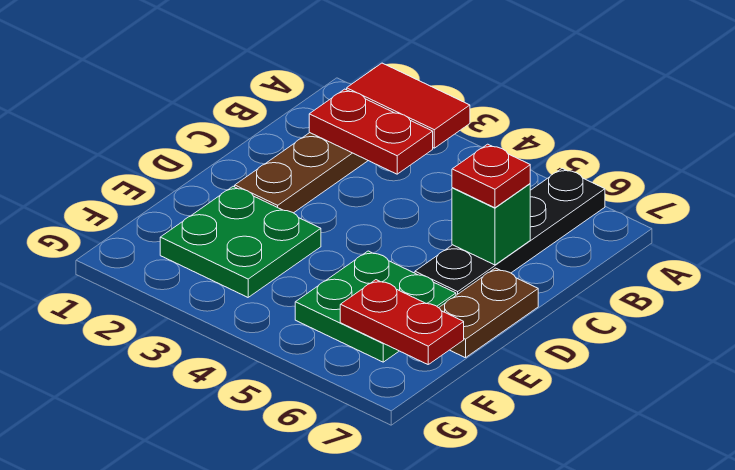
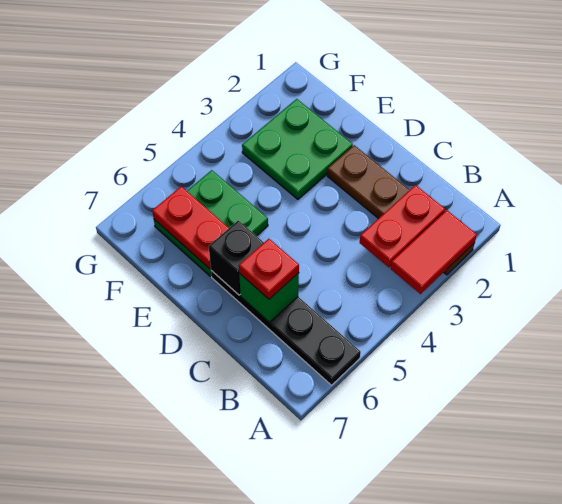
none -> black brick D6 level 2
brown plate D7:E7 level 1 -> none
red plate F6:F7 level 2 -> red plate E6:F6 level 2

